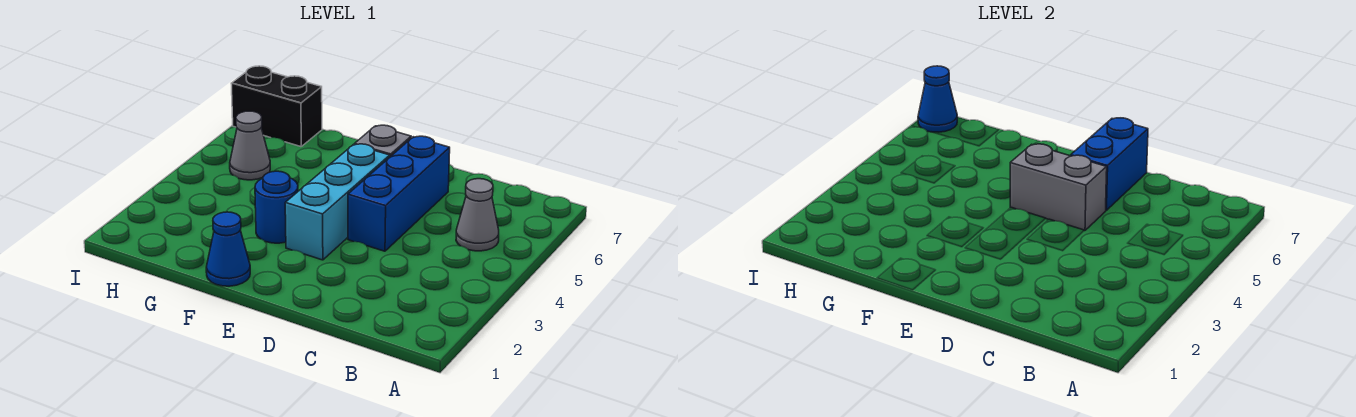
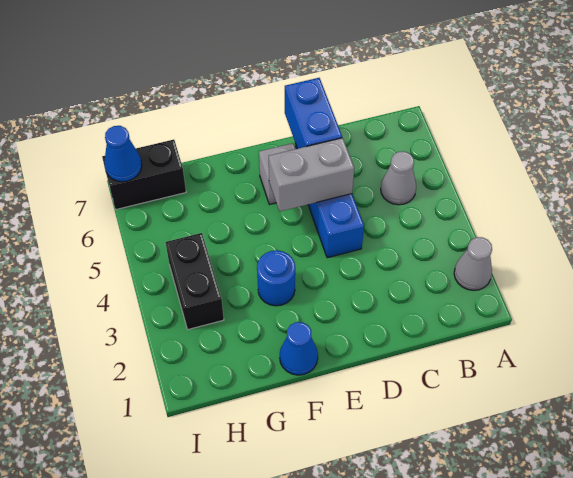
cyan brick E3:E5 level 1 -> none
none -> black brick H3:H4 level 1
grey cone H5 level 1 -> grey cone A2 level 1

